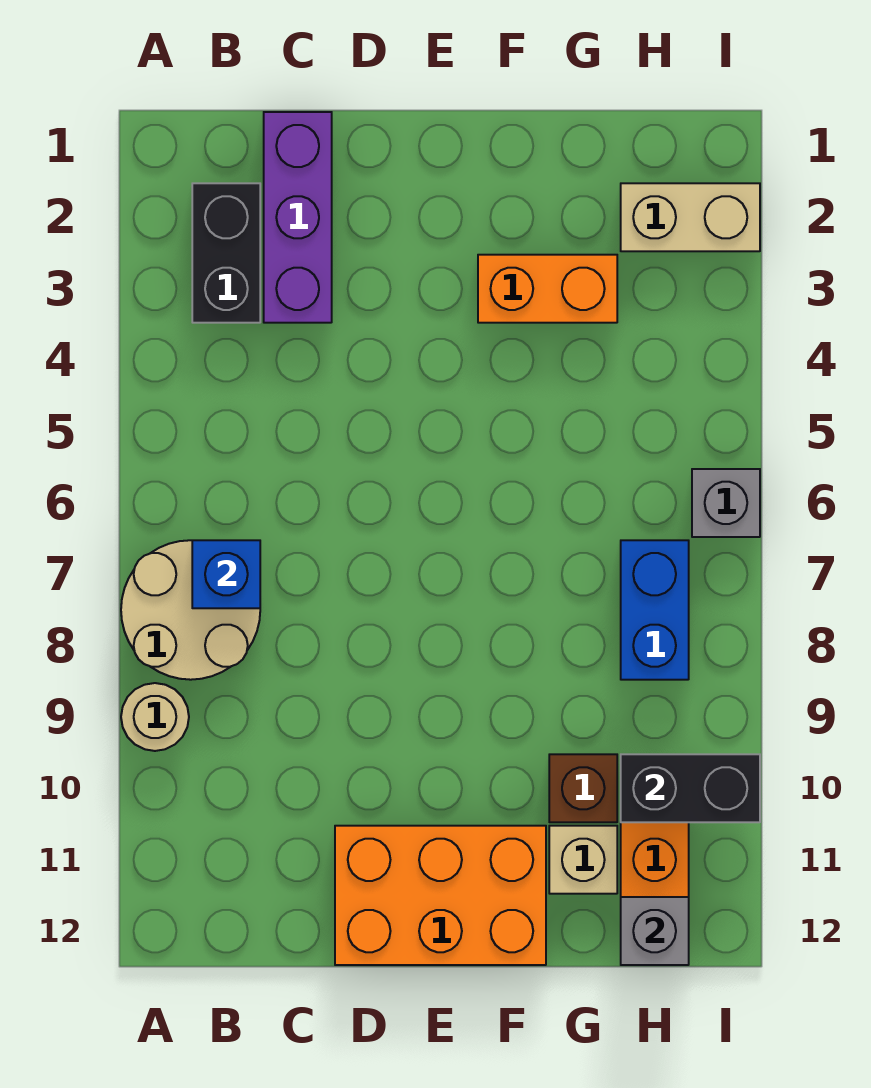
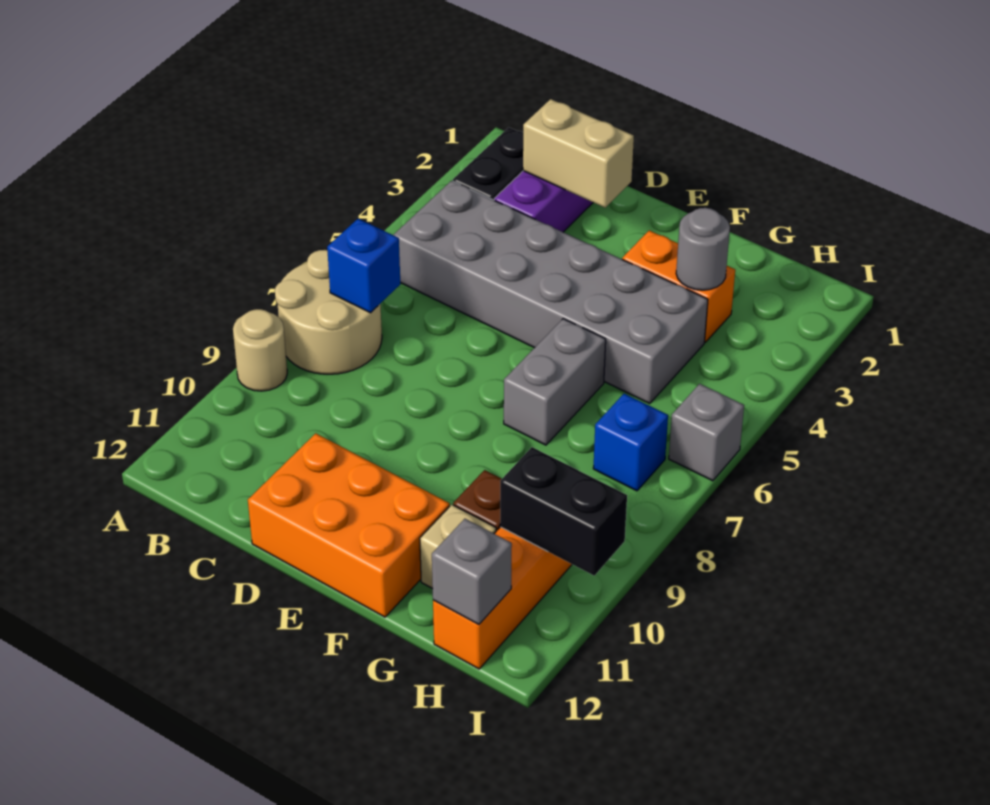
none -> grey brick B4:G5 level 1
none -> grey brick F6:F7 level 1
none -> grey round brick G3 level 2
tan brick H2:I2 level 1 -> tan brick C2:D2 level 2
blue brick H7:H8 level 1 -> blue brick H7 level 1

